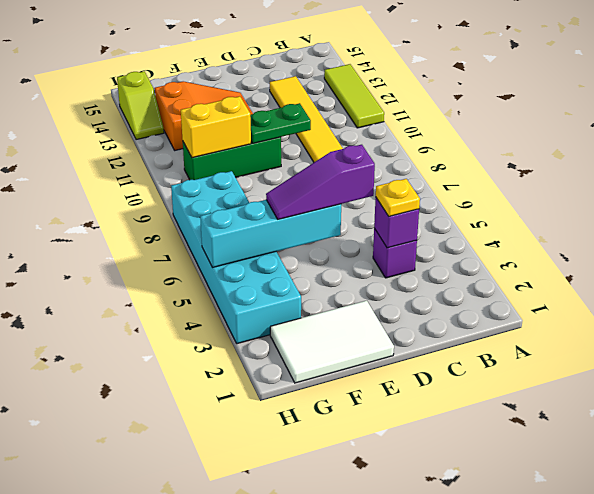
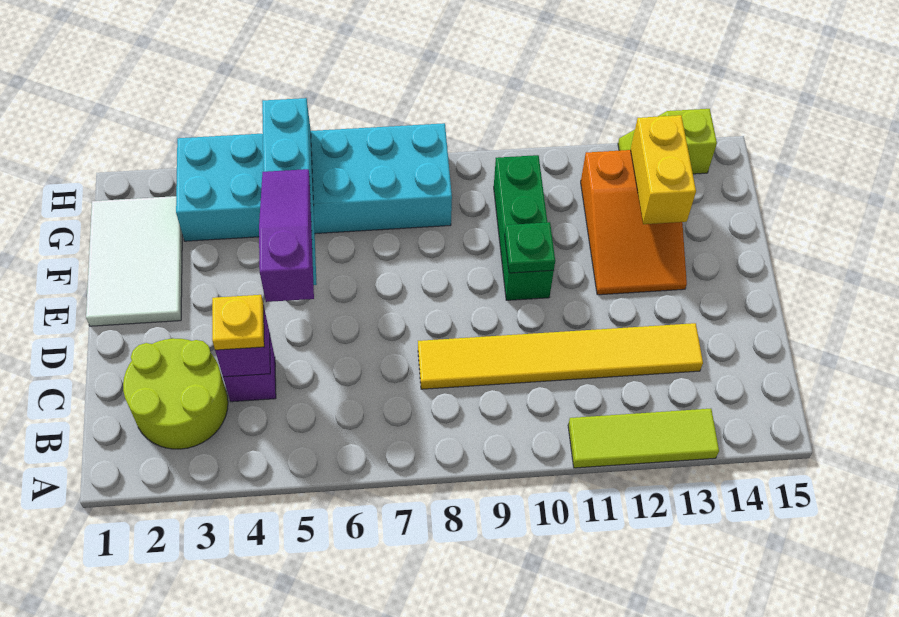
none -> lime round brick B2:C3 level 1
green plate D10:E10 level 2 -> green plate E10 level 2
yellow brick F10:G10 level 2 -> yellow brick F13:G13 level 2

